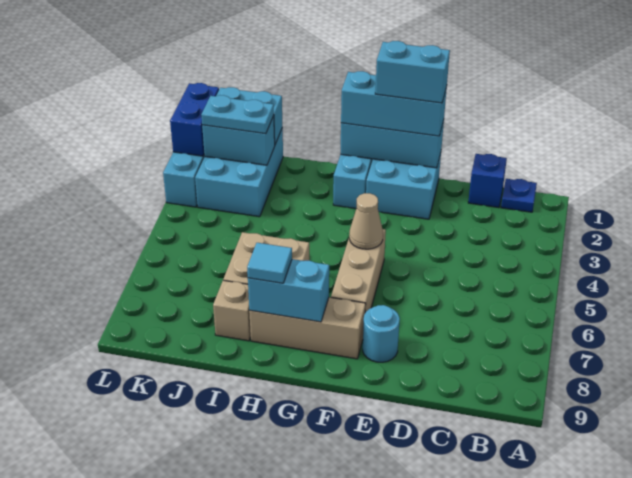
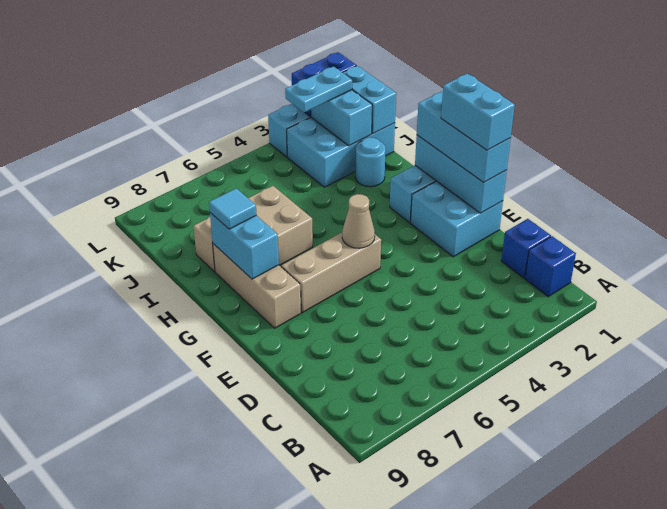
blue plate B1 level 1 -> blue brick B1 level 1
cyan round brick E8 level 1 -> cyan round brick I2 level 1
cyan plate J2:K2 level 3 -> cyan plate K2:K3 level 3

